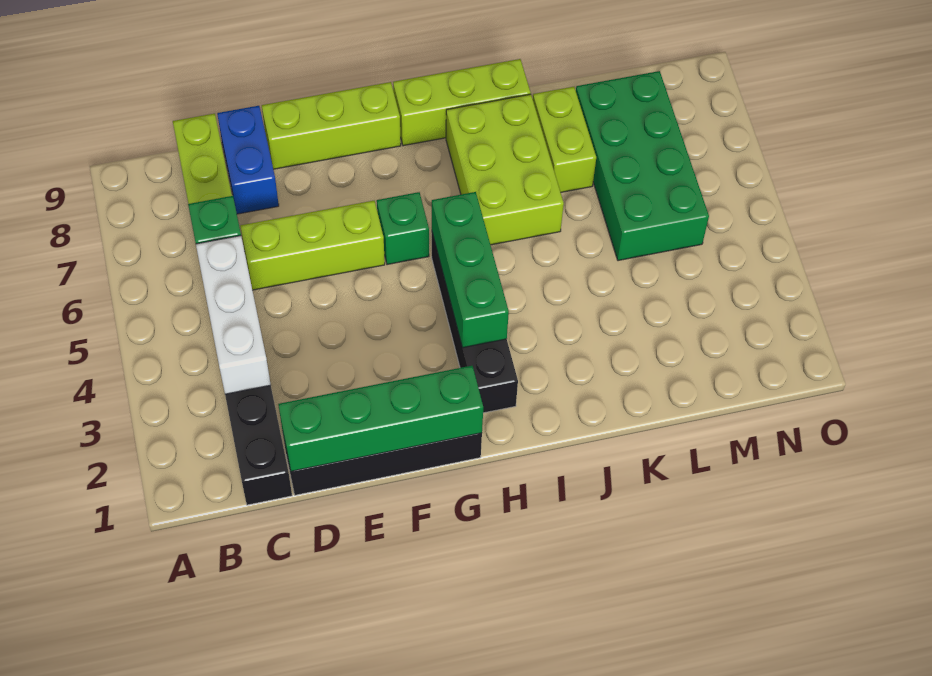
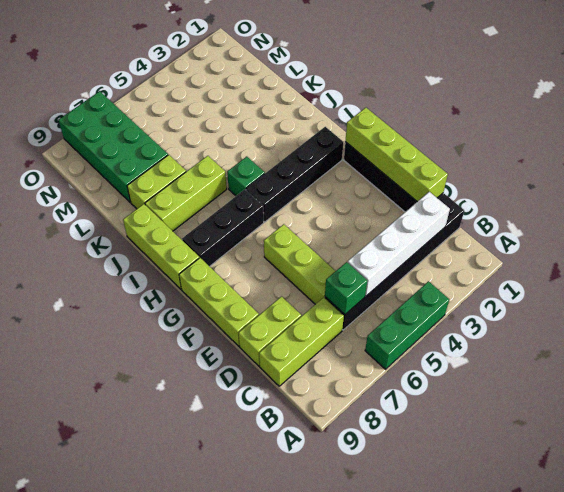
white brick C3:C5 level 2 -> white brick C2:C5 level 2
green brick D1:G1 level 2 -> lime brick D1:G1 level 2
blue brick D8:D9 level 1 -> lime brick D8:D9 level 1
green brick G6 level 1 -> green brick I5 level 1
green brick H3:H5 level 2 -> green brick A4:A6 level 1
none -> black brick H6:H8 level 1
lime brick I6:J8 level 1 -> lime brick J6:J8 level 1
green brick L5:M8 level 1 -> green brick L7:O8 level 1

